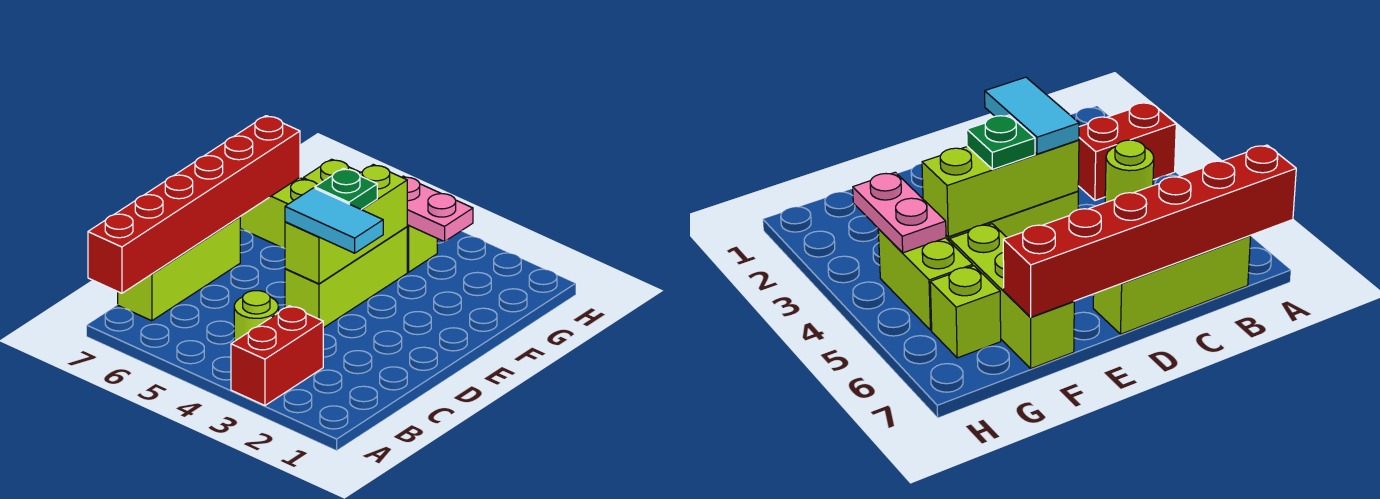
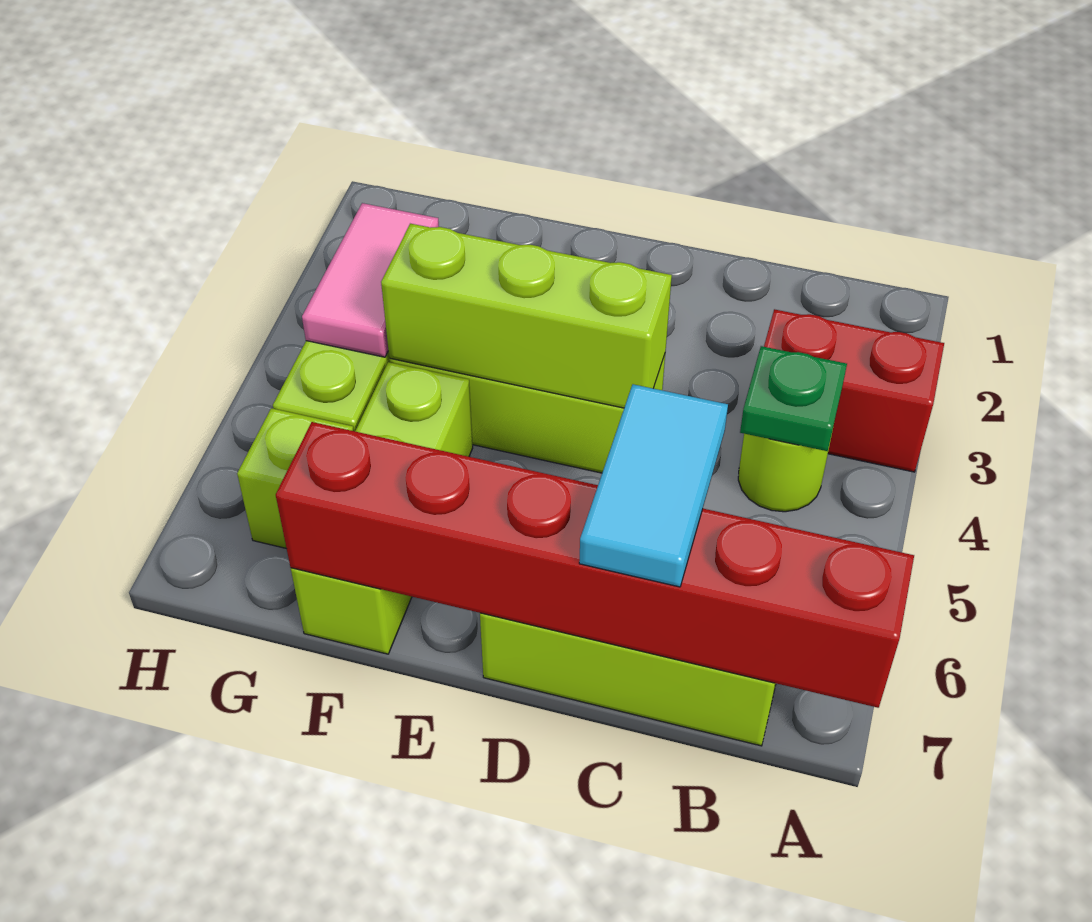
cyan tile D3:D4 level 3 -> cyan tile C6:C7 level 3
green plate E4 level 3 -> green plate B4 level 2
pink plate G3:G4 level 2 -> pink tile G3:G4 level 2

